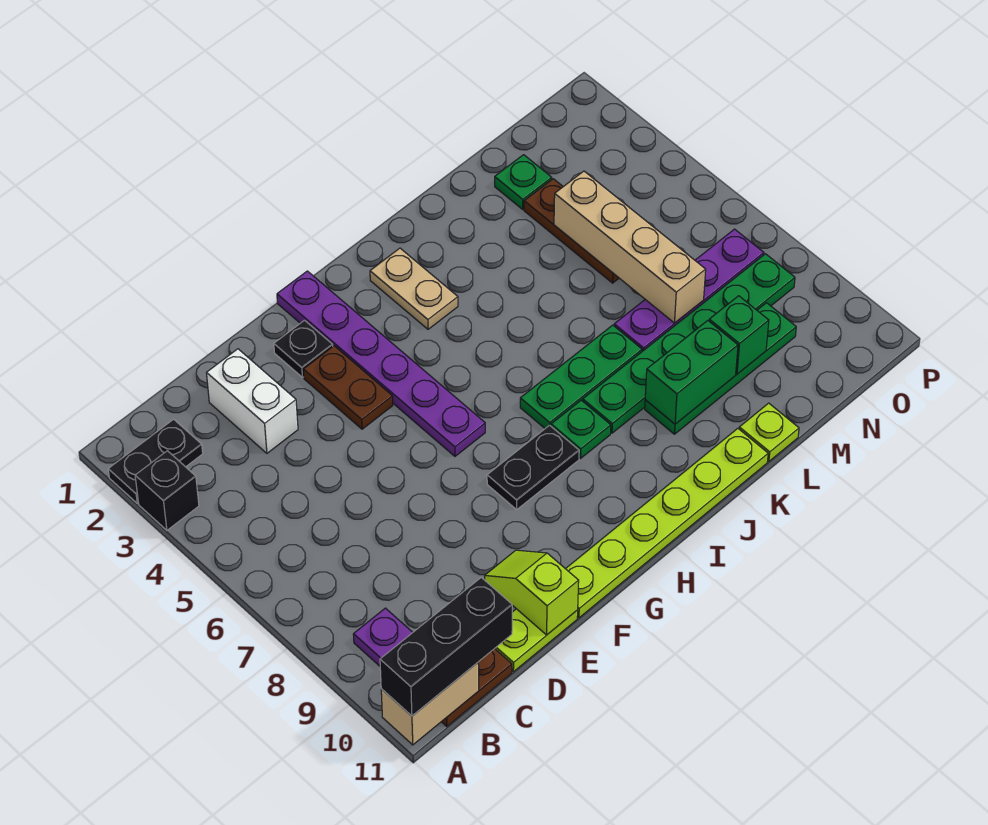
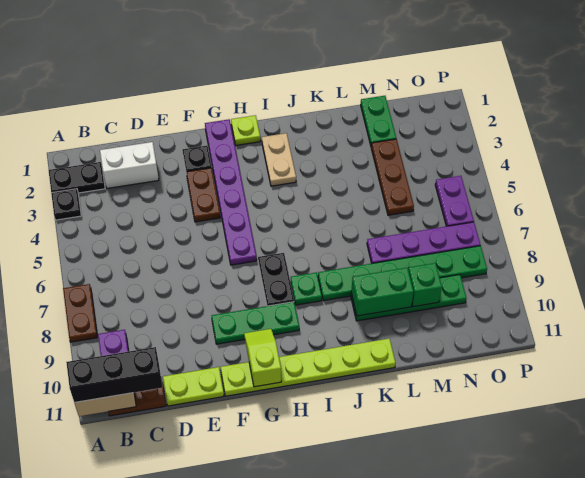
black brick A3 level 1 -> black plate A3 level 1
none -> brown plate A7:A8 level 1
white brick D2:D3 level 1 -> white brick C2:D2 level 1
lime slope E10:E11 level 2 top 11 -> lime slope G10:G11 level 2 top 11
black plate G8:H8 level 1 -> black plate H7:H8 level 1
green plate I7:K7 level 1 -> green plate F9:H9 level 1
lime plate L11 level 1 -> lime plate H1 level 1
green plate M2 level 1 -> green plate M1:M2 level 1
tan brick M4:M7 level 2 -> none
none -> purple plate O5:O6 level 1

